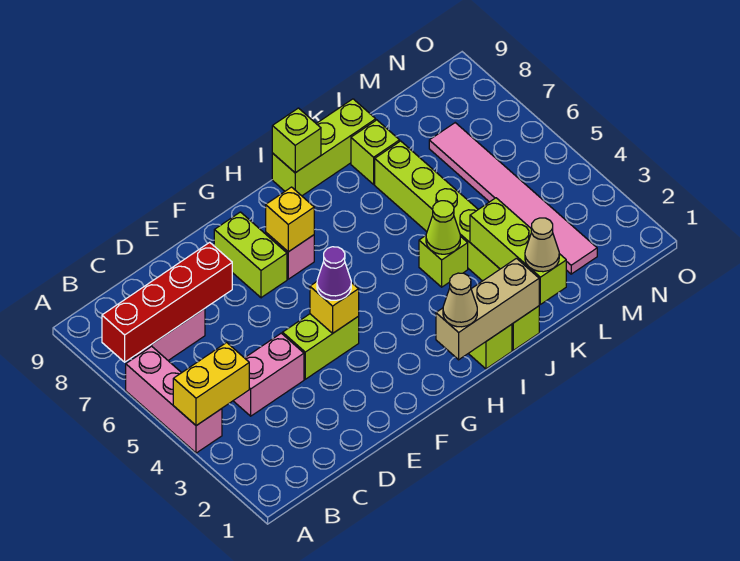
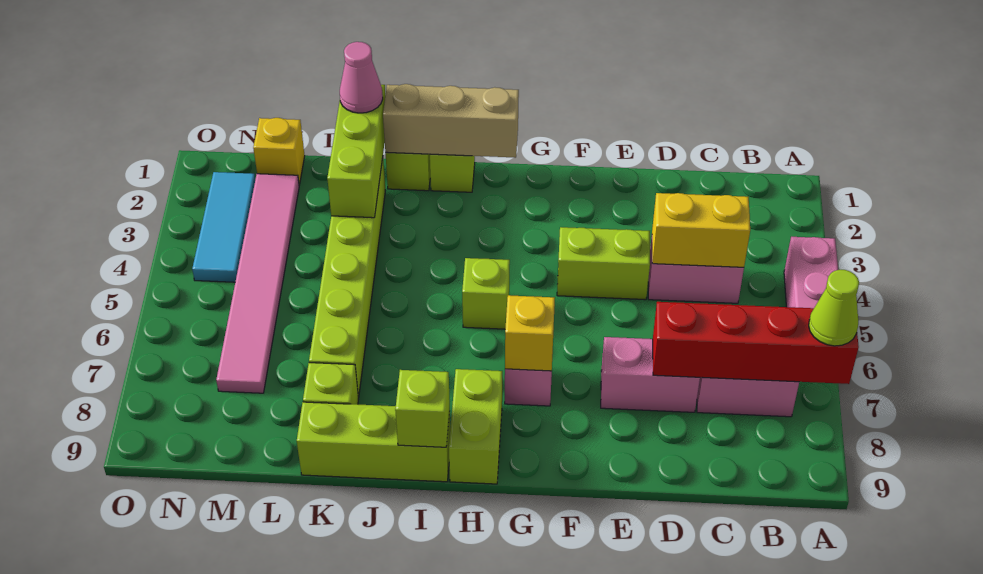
yellow brick A4:B4 level 2 -> yellow brick C4:D4 level 2
none -> pink brick D7:E7 level 1
yellow brick F4 level 2 -> yellow brick M1 level 1
purple cone F4 level 3 -> none
lime brick F7:F8 level 1 -> lime brick H8:H9 level 1
tan cone H1 level 3 -> none
lime brick J4 level 1 -> lime brick H5 level 1
lime cone J4 level 2 -> lime cone A7 level 3
tan cone K1 level 3 -> pink cone K1 level 3
none -> cyan tile N2:N4 level 1

